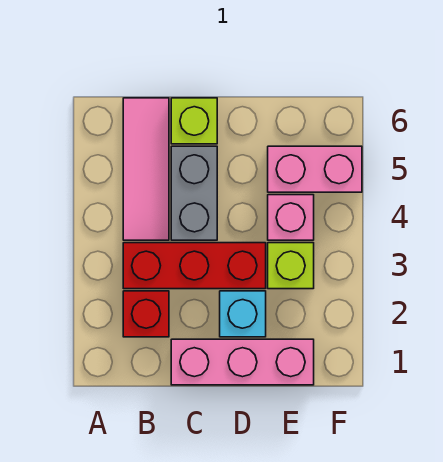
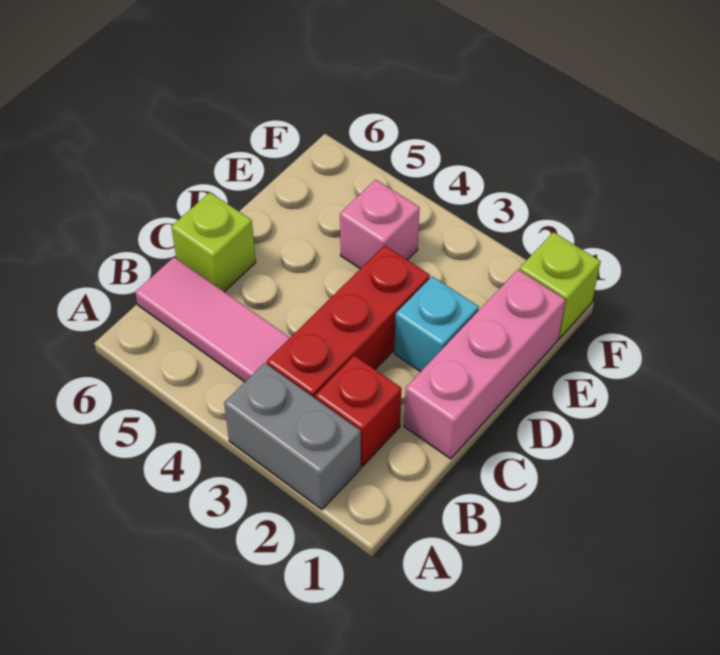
grey brick C4:C5 level 1 -> grey brick A2:A3 level 1
lime brick E3 level 1 -> lime brick F1 level 1
pink brick E5:F5 level 1 -> none

